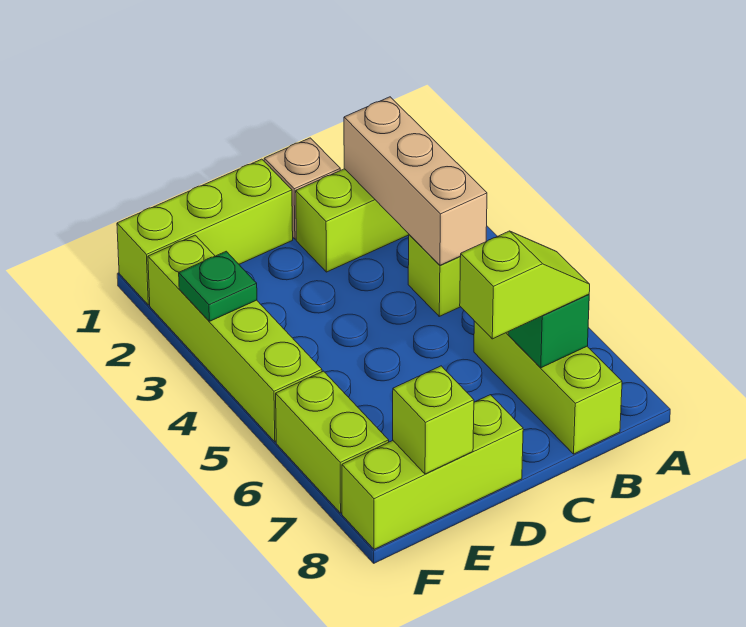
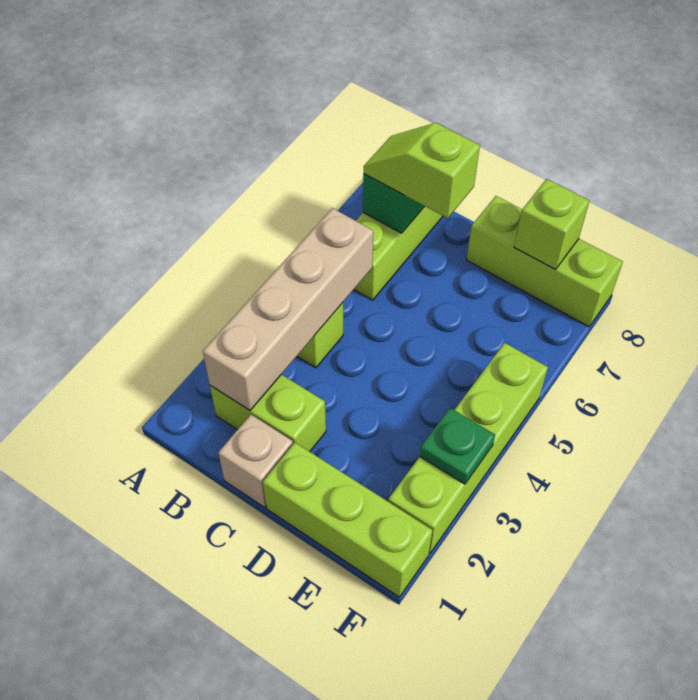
tan brick B2:B4 level 2 -> tan brick B2:B5 level 2
lime brick F6:F7 level 1 -> none

